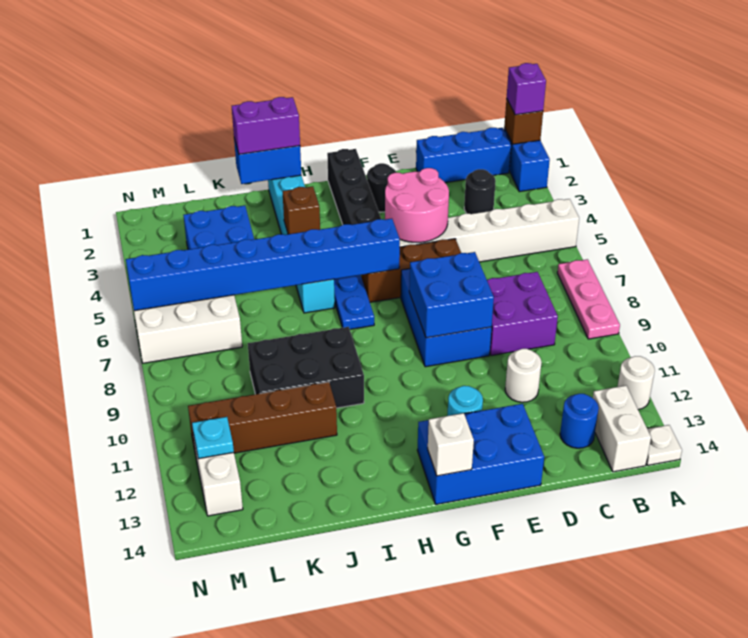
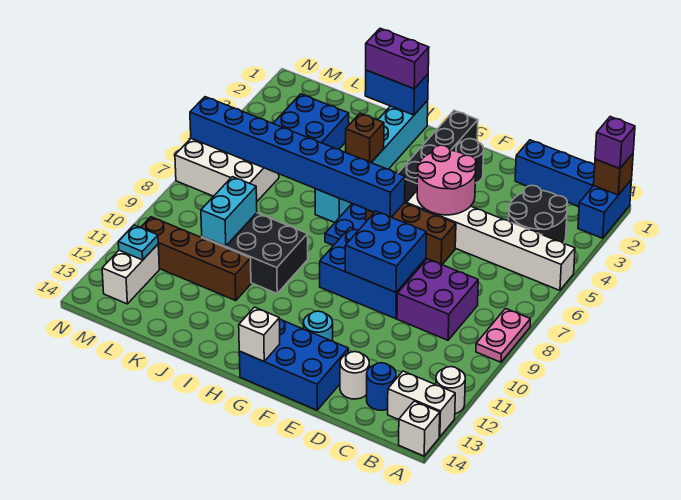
pink plate A7:A9 level 1 -> pink plate A8:A9 level 1
white plate A14 level 1 -> white brick A14 level 1
white brick B13:B14 level 1 -> white brick A13:B13 level 1
black round brick C3 level 1 -> black round brick B3:C4 level 1
white round brick D11 level 1 -> white round brick D13 level 1
blue brick E7:F9 level 1 -> blue brick E8:G9 level 1
none -> cyan brick K9:K10 level 2

